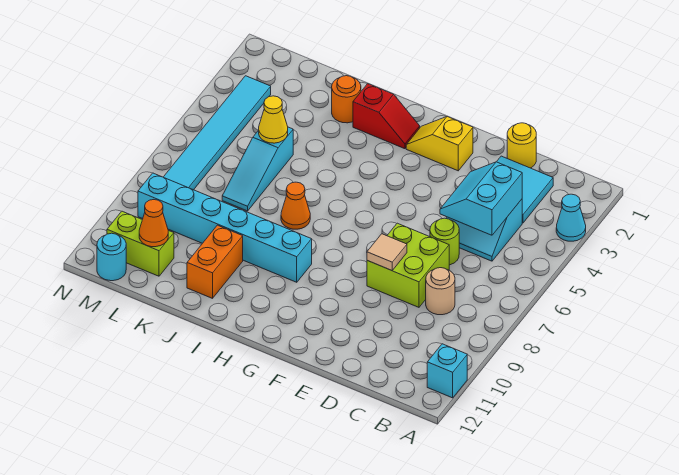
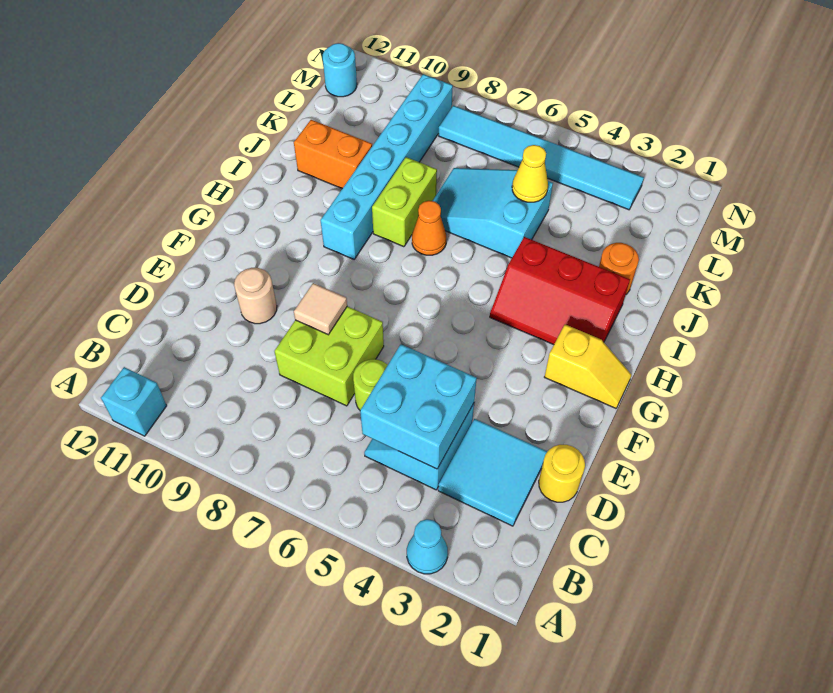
cyan slope C4:D5 level 2 top C -> cyan brick C4:D5 level 2
tan round brick C8 level 1 -> tan round brick E10 level 1
yellow slope F2:G2 level 1 top F -> yellow slope G1:G2 level 1 top 2
red slope H2:I2 level 1 top I -> red slope H2:I4 level 1 top I
cyan slope K5:K7 level 1 top 5 -> cyan slope J5:K7 level 1 top 5
lime brick L11:M11 level 1 -> lime brick I8:J8 level 1
orange cone L11 level 2 -> none

